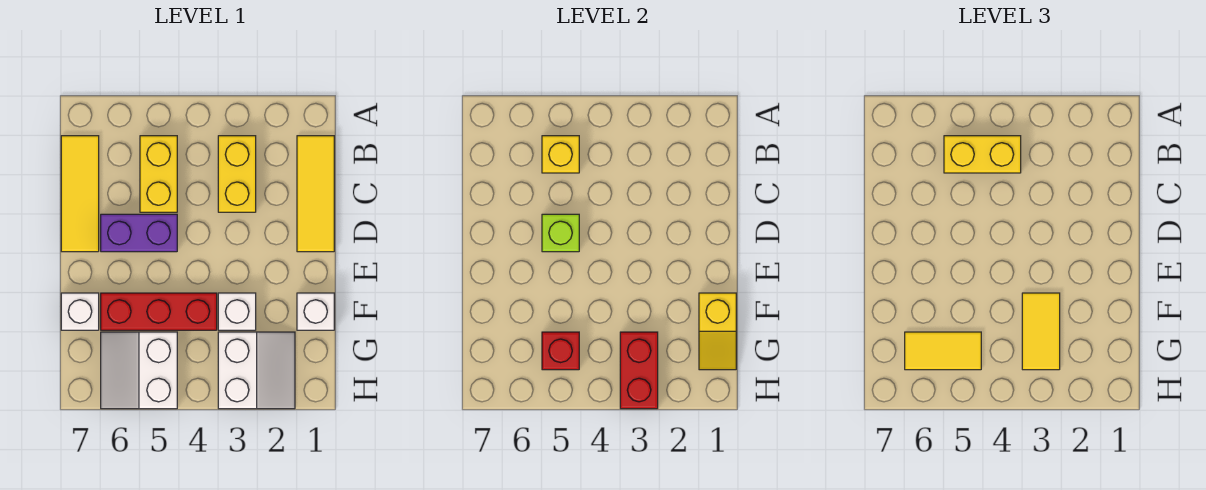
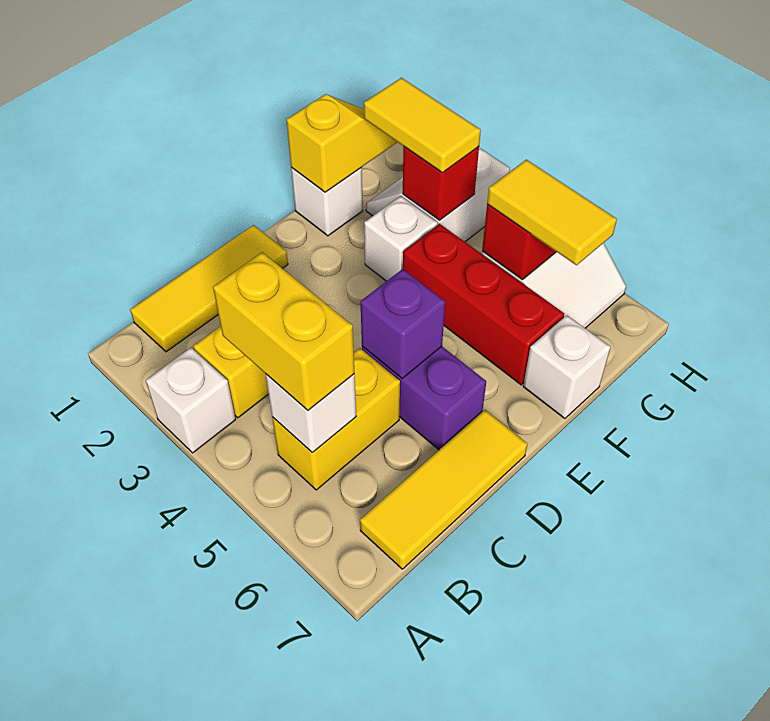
none -> white brick A3 level 1
yellow brick B5 level 2 -> white brick B5 level 2
lime brick D5 level 2 -> purple brick D5 level 2
yellow tile F3:G3 level 3 -> yellow tile G2:G3 level 3
red brick G3:H3 level 2 -> red brick G3 level 2

